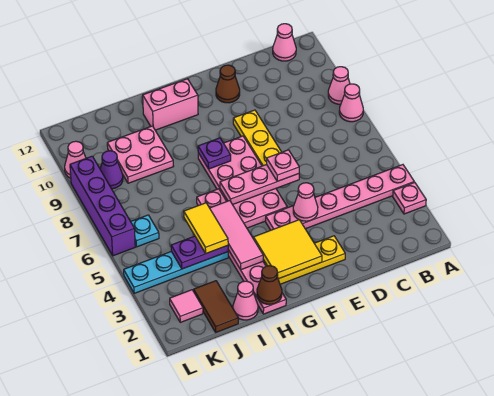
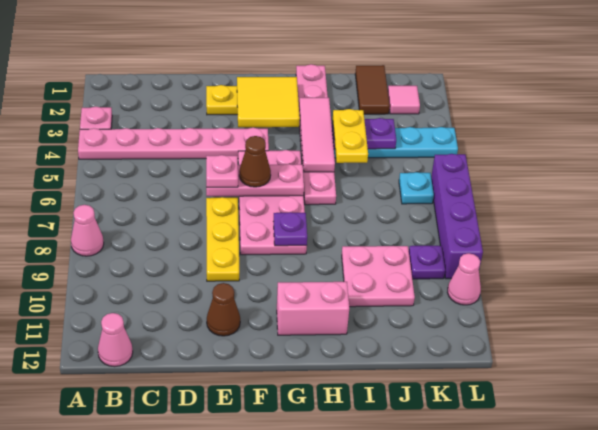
pink cone A9 level 1 -> none
pink cone E4 level 2 -> none
brown cone H1 level 2 -> brown cone F6 level 3
pink cone I1 level 1 -> none
yellow tile I4:I5 level 3 -> yellow plate I4:I5 level 3
purple cone K9 level 1 -> purple plate K9 level 1

